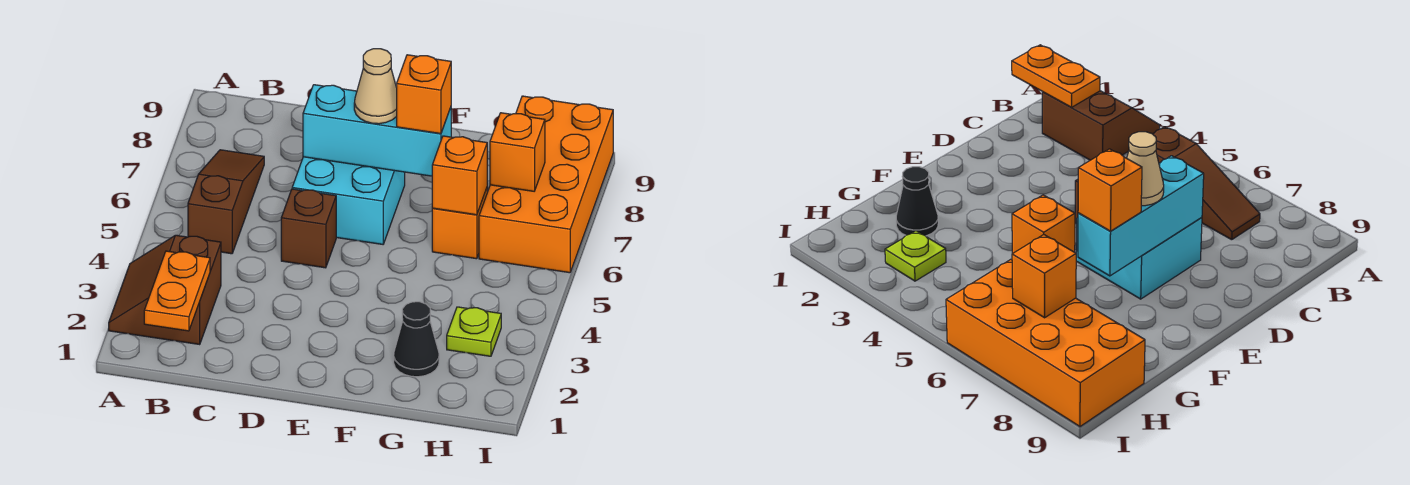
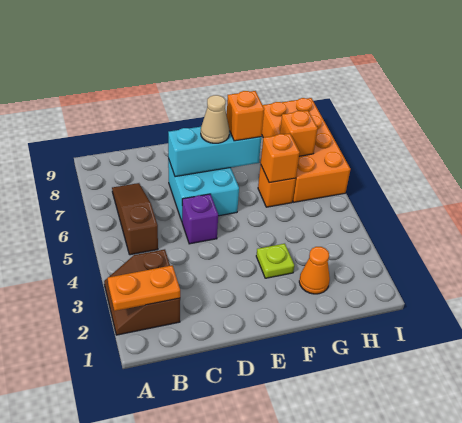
orange plate B1:B2 level 2 -> orange plate A2:B2 level 2
brown brick D5 level 1 -> purple brick D5 level 1
black cone G2 level 1 -> orange cone G2 level 1
lime plate H3 level 1 -> lime plate F3 level 1

